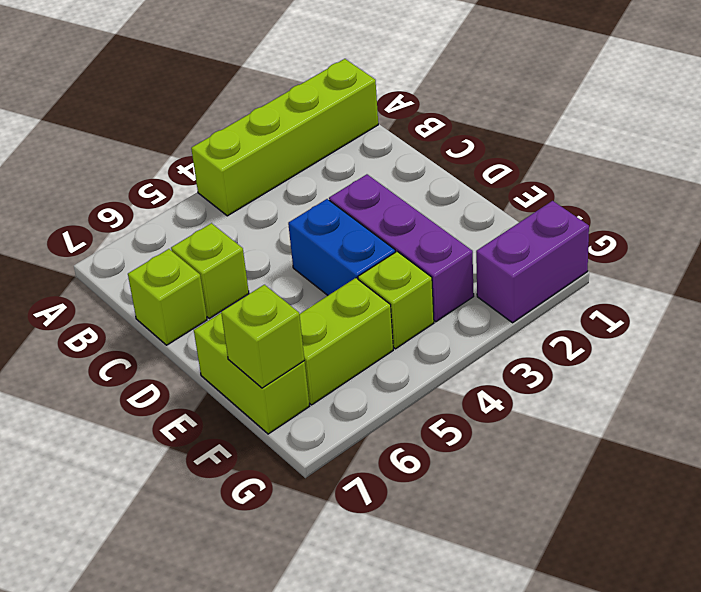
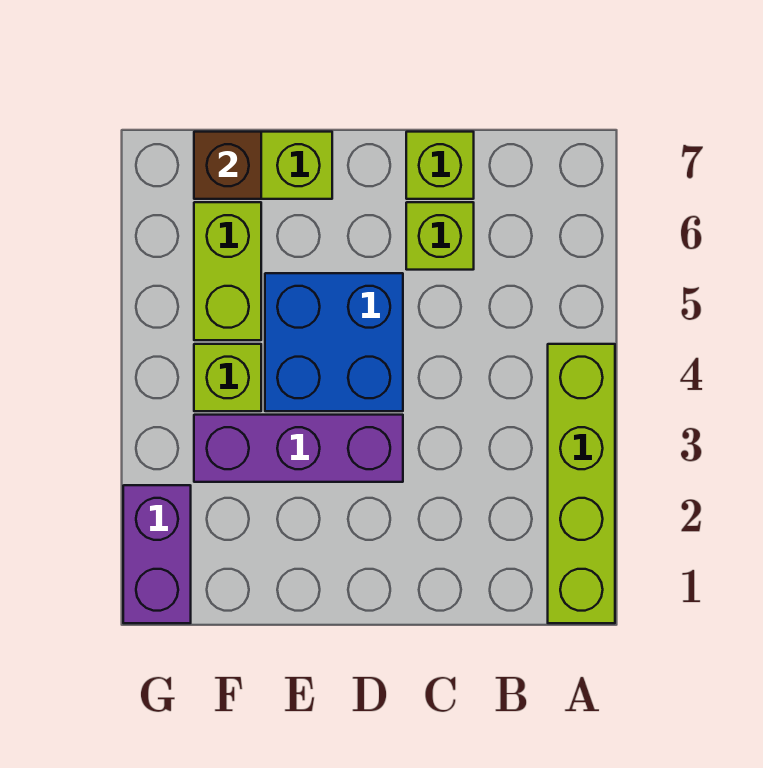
blue brick D4:E4 level 1 -> blue brick D4:E5 level 1
lime brick F7 level 2 -> brown brick F7 level 2

